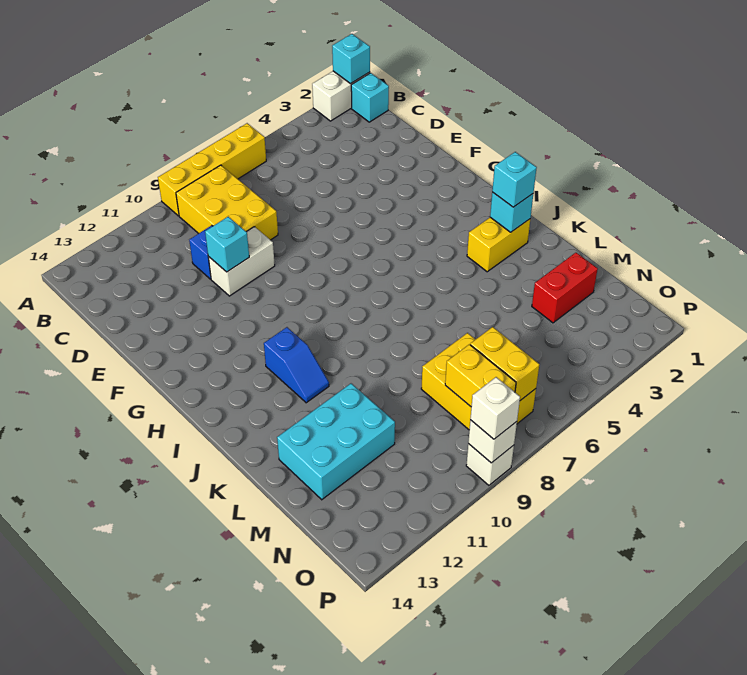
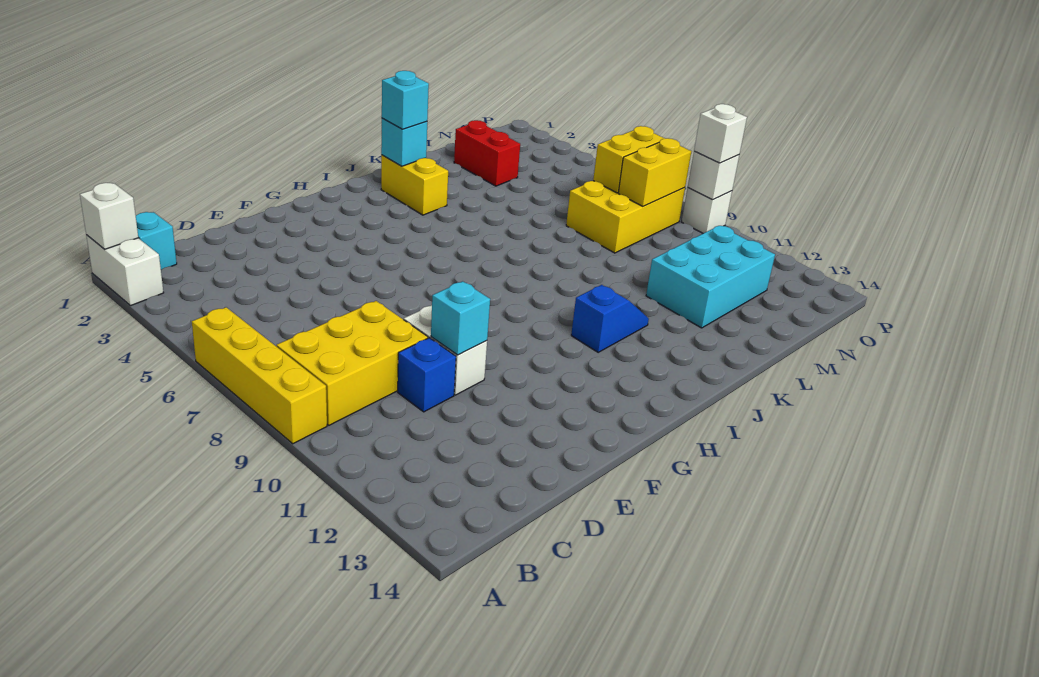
cyan brick A1 level 2 -> white brick A1 level 2
cyan brick L11:M13 level 1 -> cyan brick L11:N12 level 1

